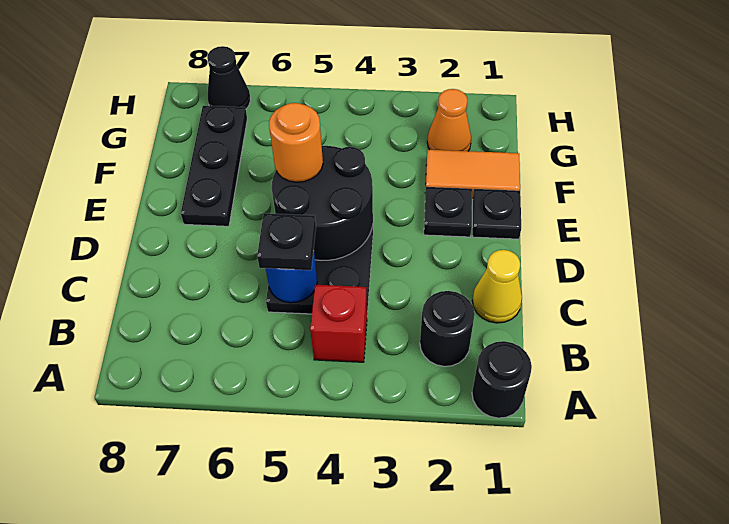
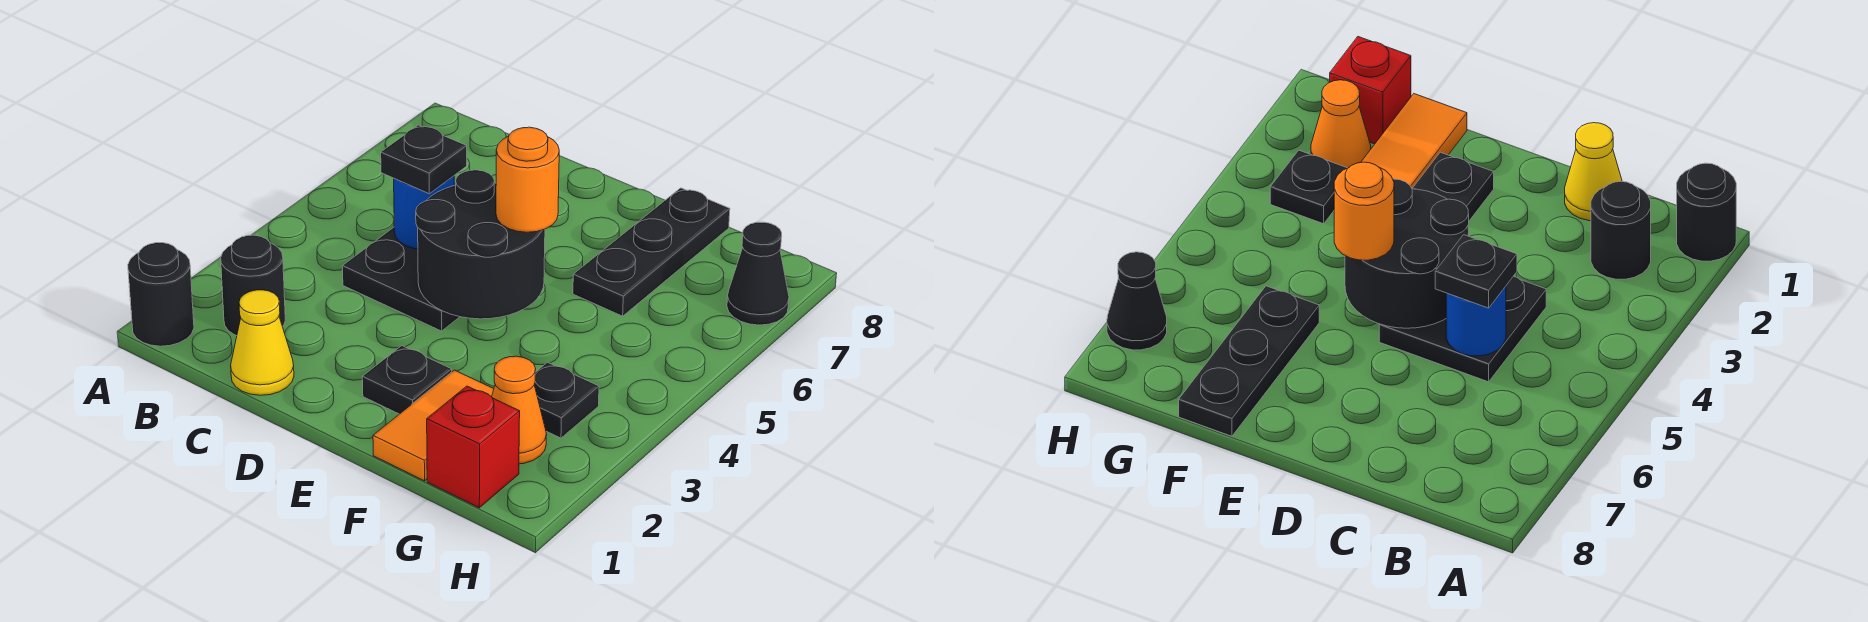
red brick B4 level 1 -> red brick G1 level 1
black plate E1 level 1 -> black plate G3 level 1
black plate E7:G7 level 1 -> black plate F6:F8 level 1

